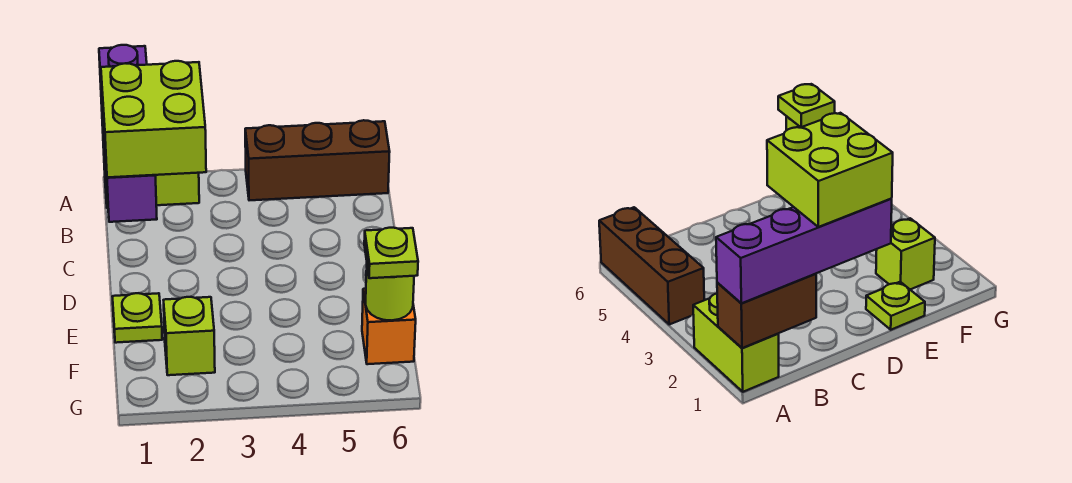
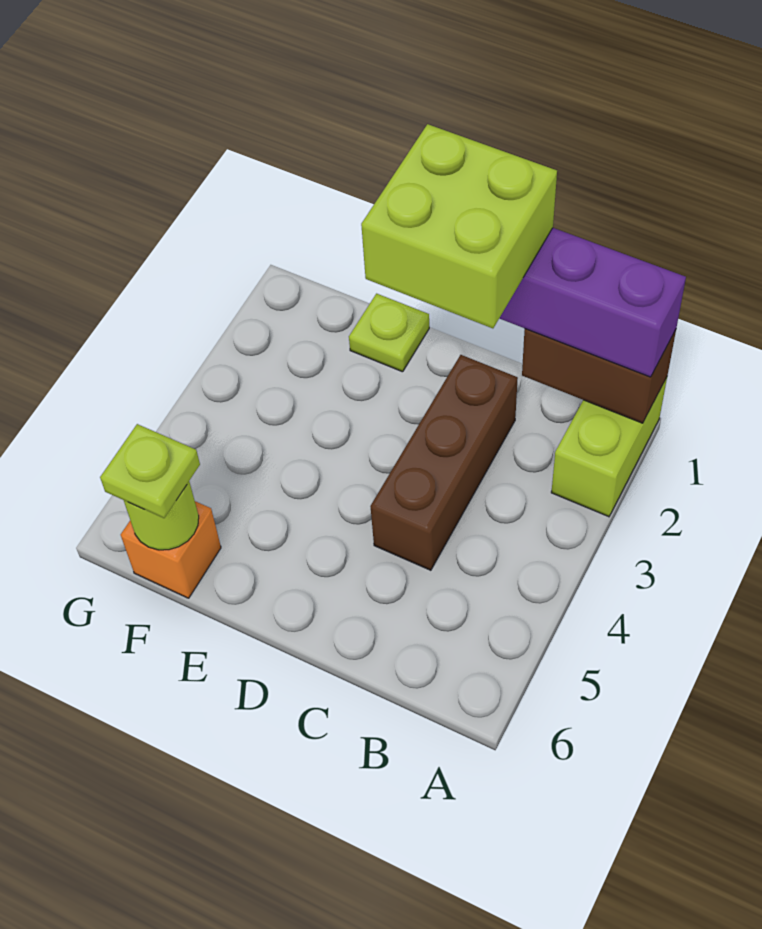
brown brick A4:A6 level 1 -> brown brick C2:C4 level 1
lime brick F2 level 1 -> none

